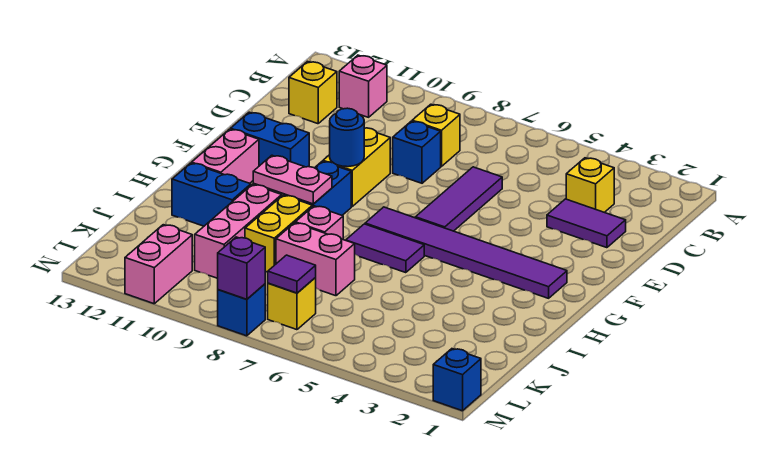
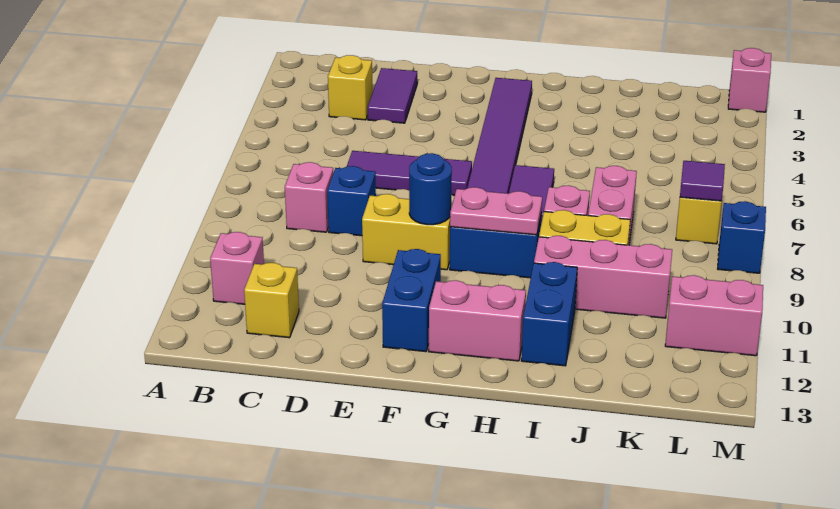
yellow brick C8 level 1 -> pink brick C8 level 1
pink plate H9:H10 level 2 -> pink plate G9:H9 level 2
blue brick M1 level 1 -> pink brick M1 level 1
purple brick M8 level 2 -> none

